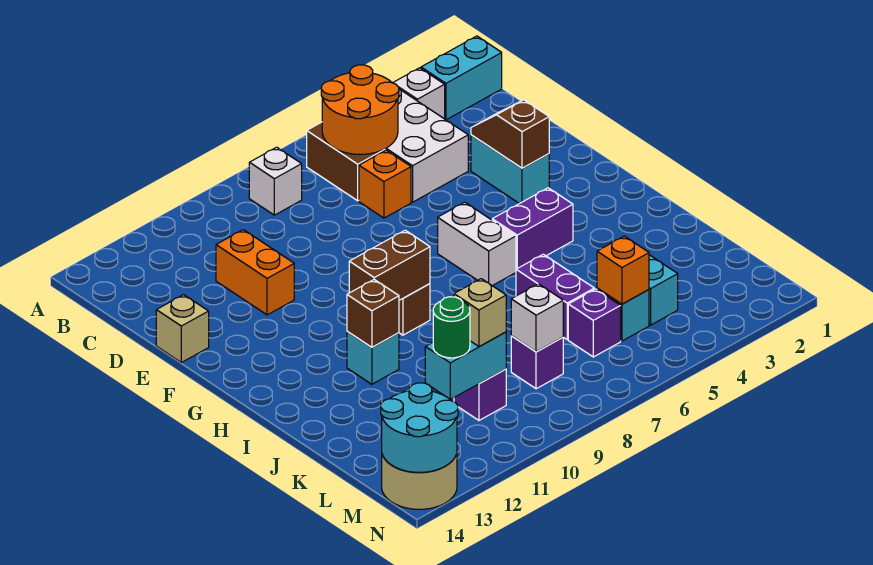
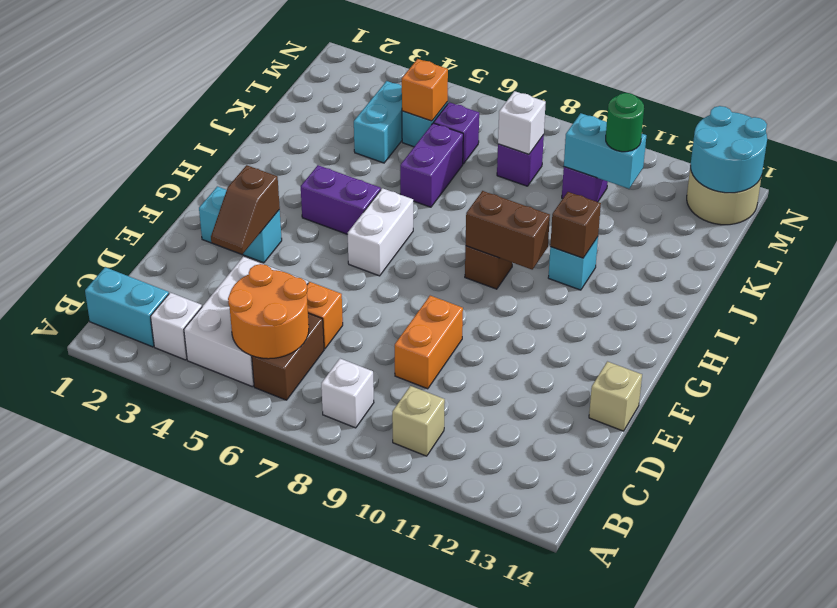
orange brick D11:E11 level 1 -> orange brick D9:E9 level 1
cyan brick E3:F3 level 1 -> cyan brick F2:F3 level 1
tan brick L10 level 3 -> tan brick B10 level 1

